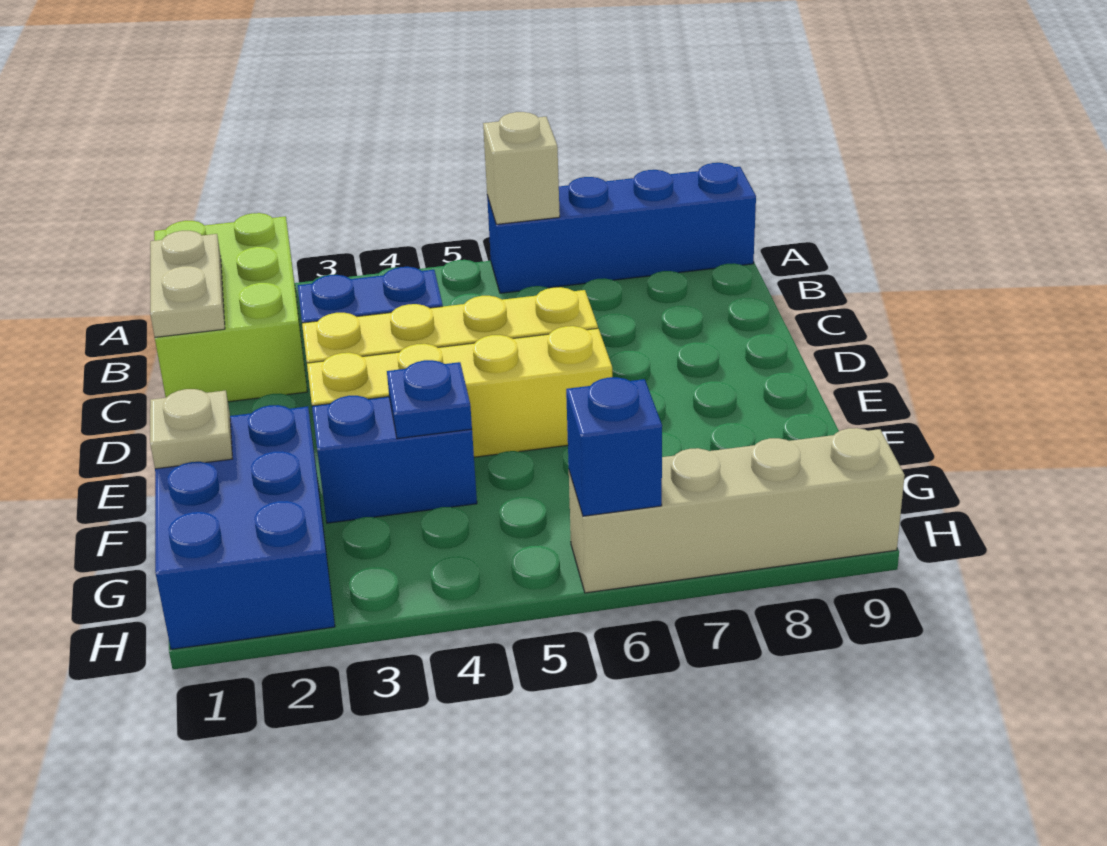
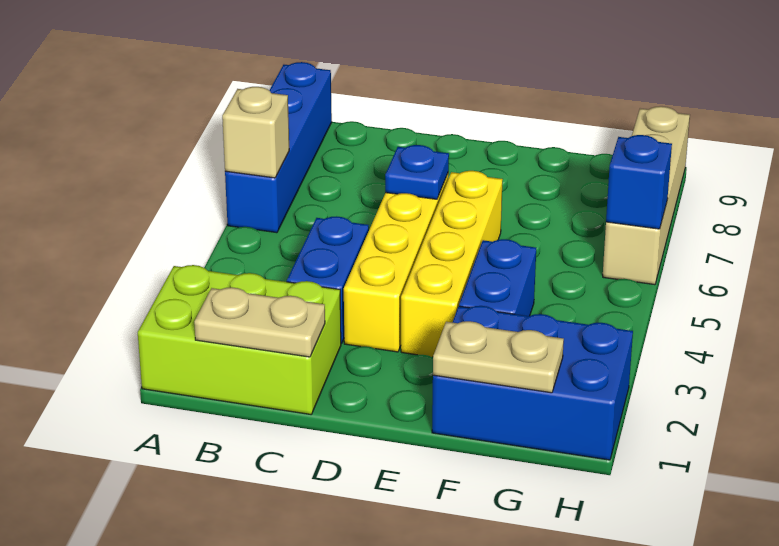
tan plate F1 level 2 -> tan plate F1:G1 level 2
blue plate F4 level 2 -> blue plate D6 level 2

